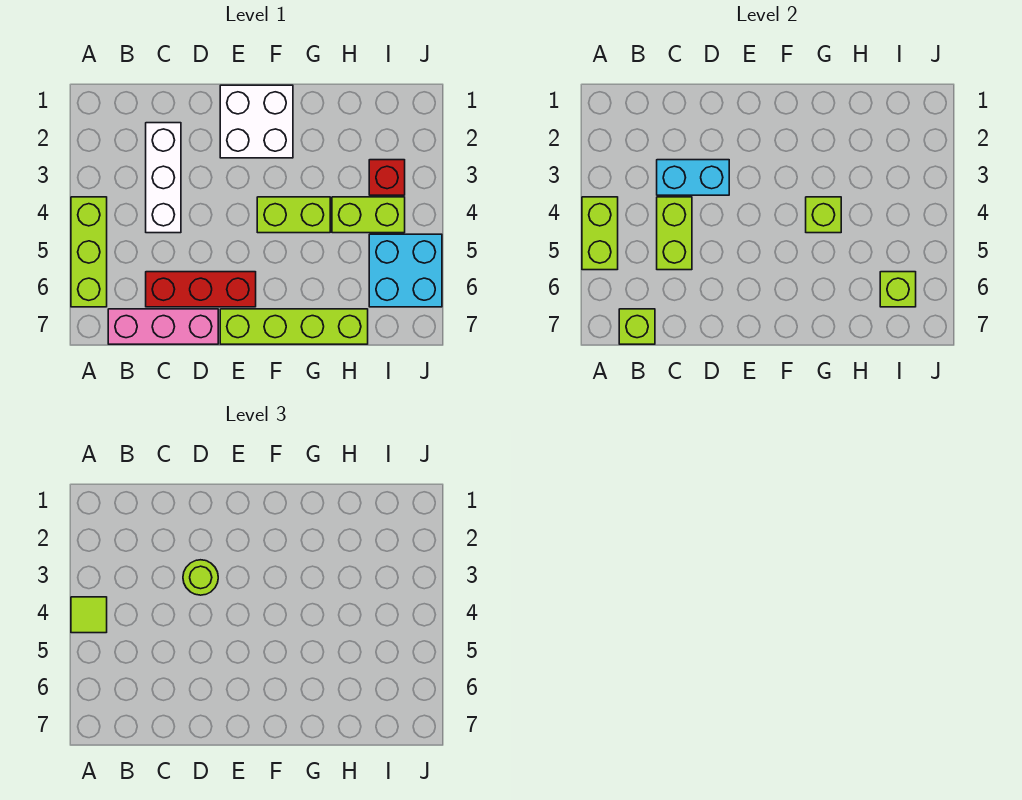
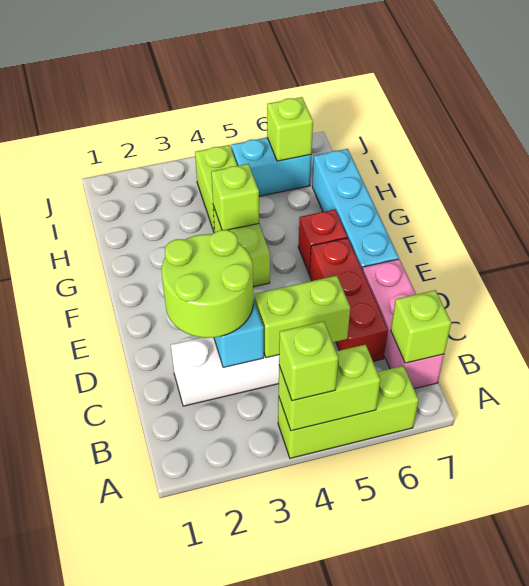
lime tile A4 level 3 -> lime brick A4 level 3
lime round brick D3 level 3 -> lime round brick C2:D3 level 3
white brick E1:F2 level 1 -> none
lime brick E7:H7 level 1 -> cyan brick E7:H7 level 1
red brick I3 level 1 -> red brick F6 level 1
cyan brick I5:J6 level 1 -> cyan brick I5:I6 level 1

